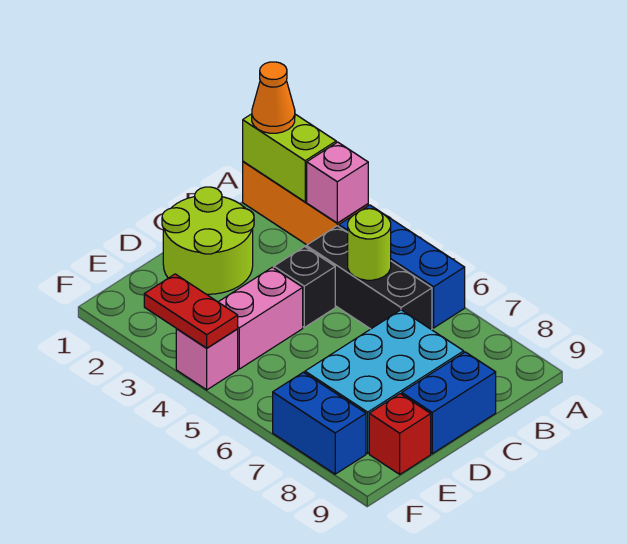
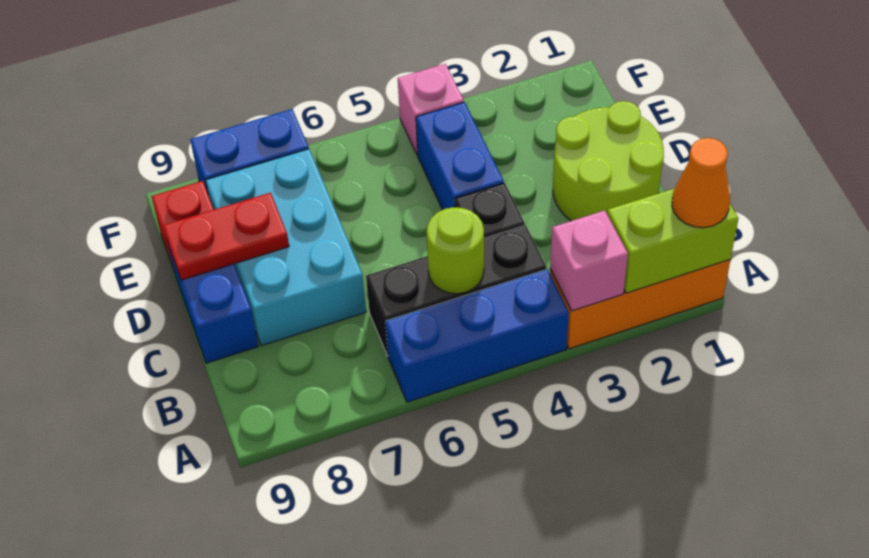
pink brick D4:E4 level 1 -> blue brick D4:E4 level 1
red plate F3:F4 level 2 -> red plate D8:D9 level 2

